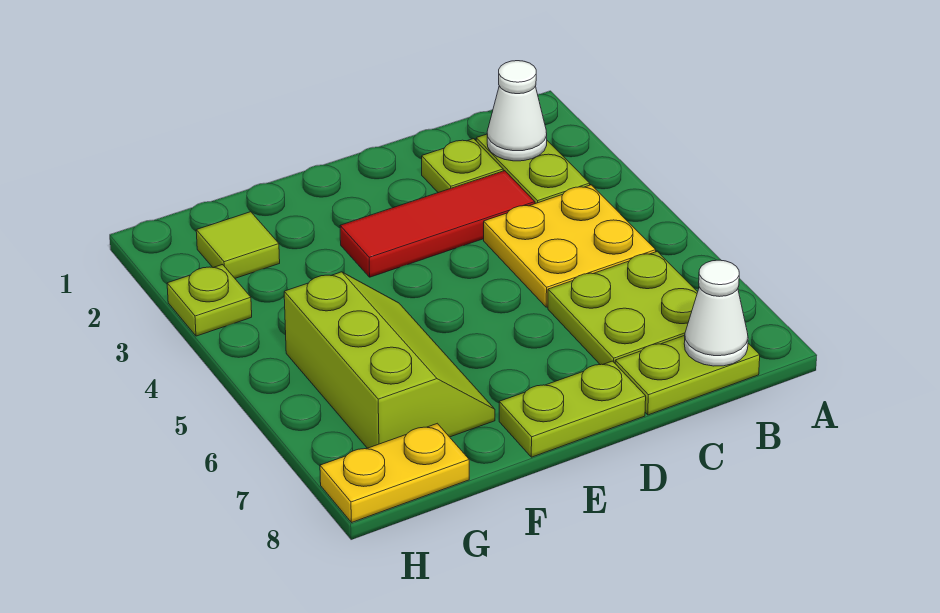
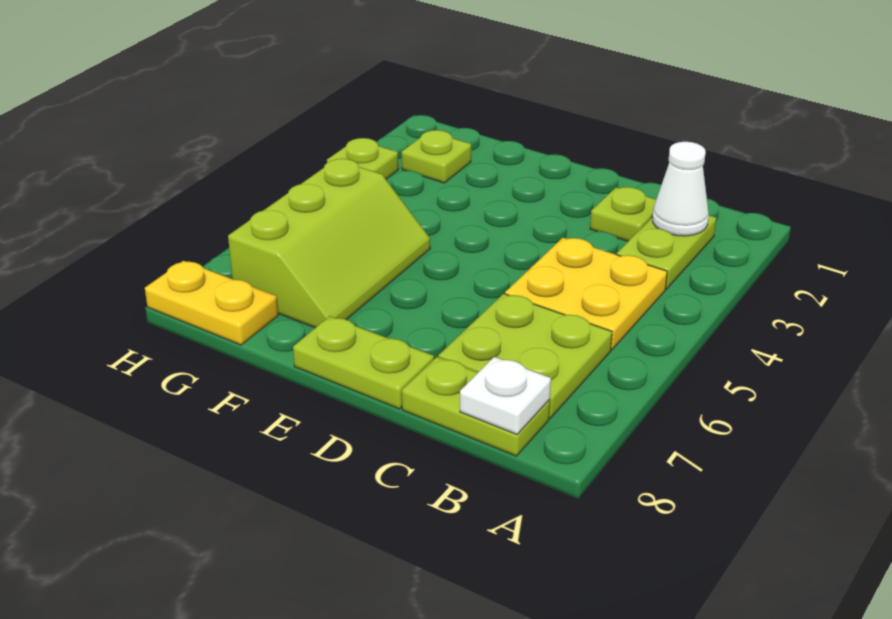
white cone B8 level 2 -> white plate B8 level 2
red tile C3:E3 level 1 -> none
lime tile G2 level 1 -> lime plate G2 level 1

